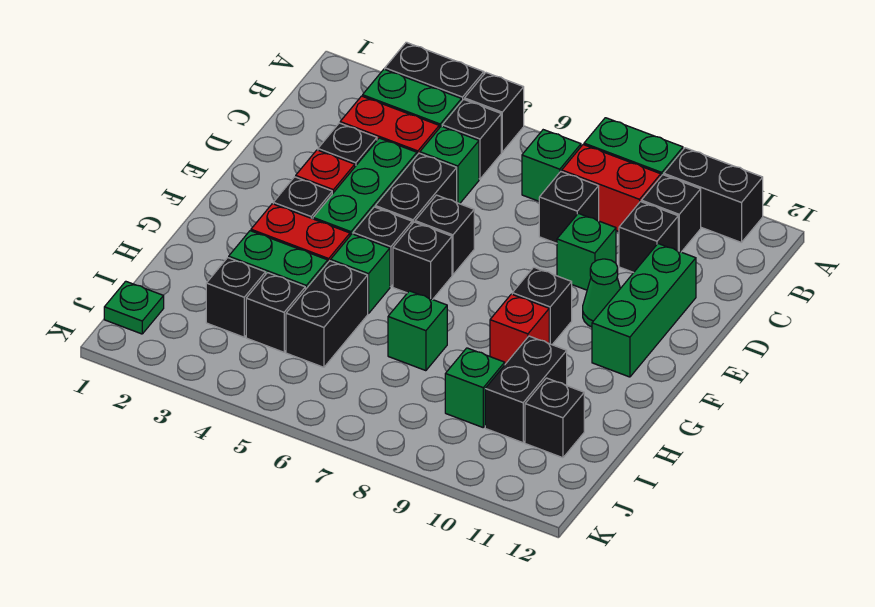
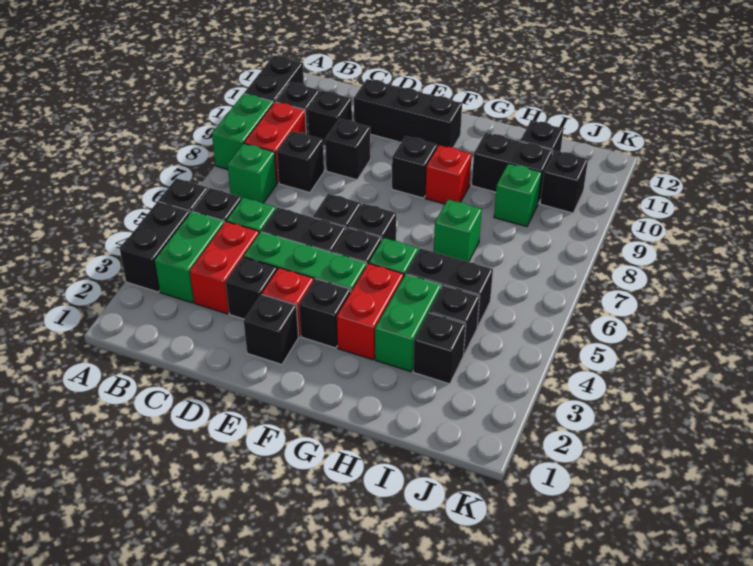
green brick D9 level 1 -> black brick D9 level 1
green brick D11:F11 level 1 -> black brick D11:F11 level 1
none -> black brick E2 level 1
green cone E10 level 1 -> none
green plate J1 level 1 -> none
none -> black brick J10 level 1

